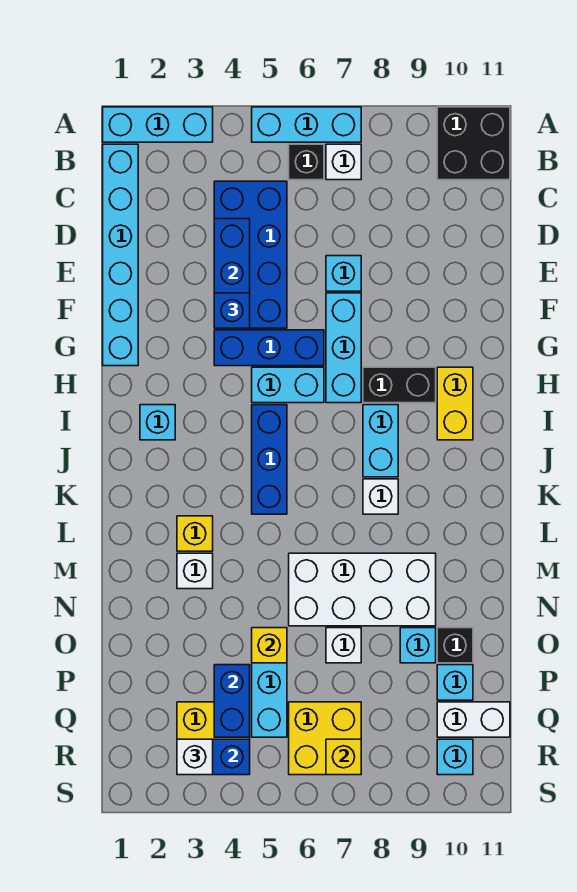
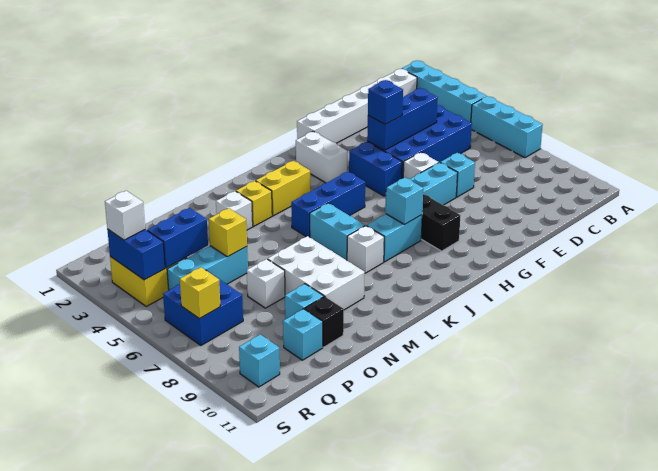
cyan brick A1:A3 level 1 -> cyan brick A1:A4 level 1
black brick A10:B11 level 1 -> none
cyan brick B1:G1 level 1 -> white brick B1:G1 level 1
black brick B6 level 1 -> none
white brick B7 level 1 -> white brick F6 level 1
blue brick G4:G6 level 1 -> blue brick G4:G5 level 1
cyan brick H5:H6 level 1 -> cyan brick K6:K7 level 1
yellow brick H10:I10 level 1 -> yellow brick J3:K3 level 1
cyan brick I2 level 1 -> cyan brick I8 level 2
white brick M6:N9 level 1 -> white brick M7:N9 level 1
yellow brick Q6:R7 level 1 -> blue brick Q6:R7 level 1
white brick Q10:Q11 level 1 -> white brick H2:H3 level 1

